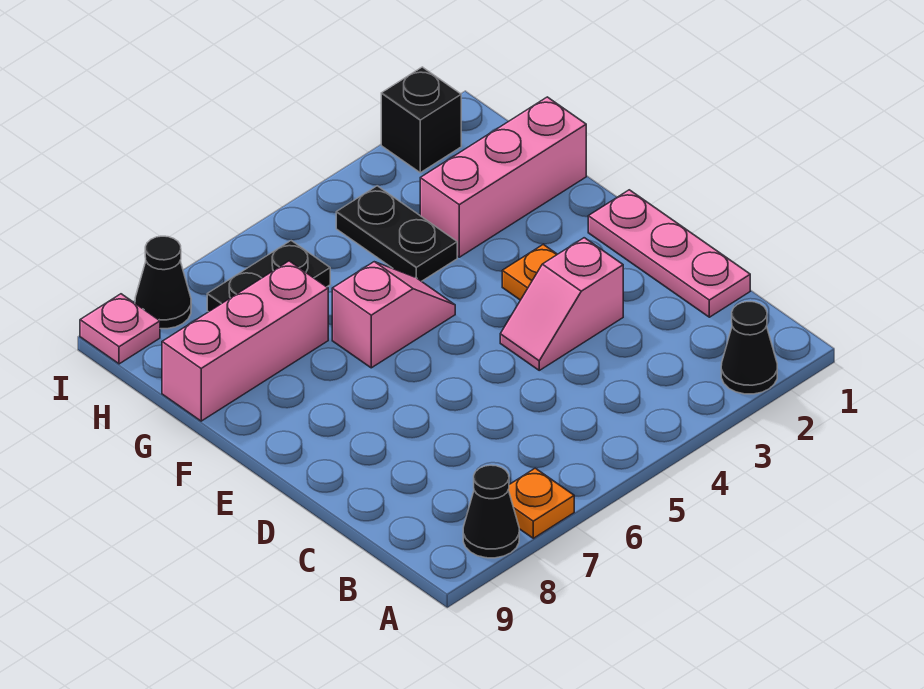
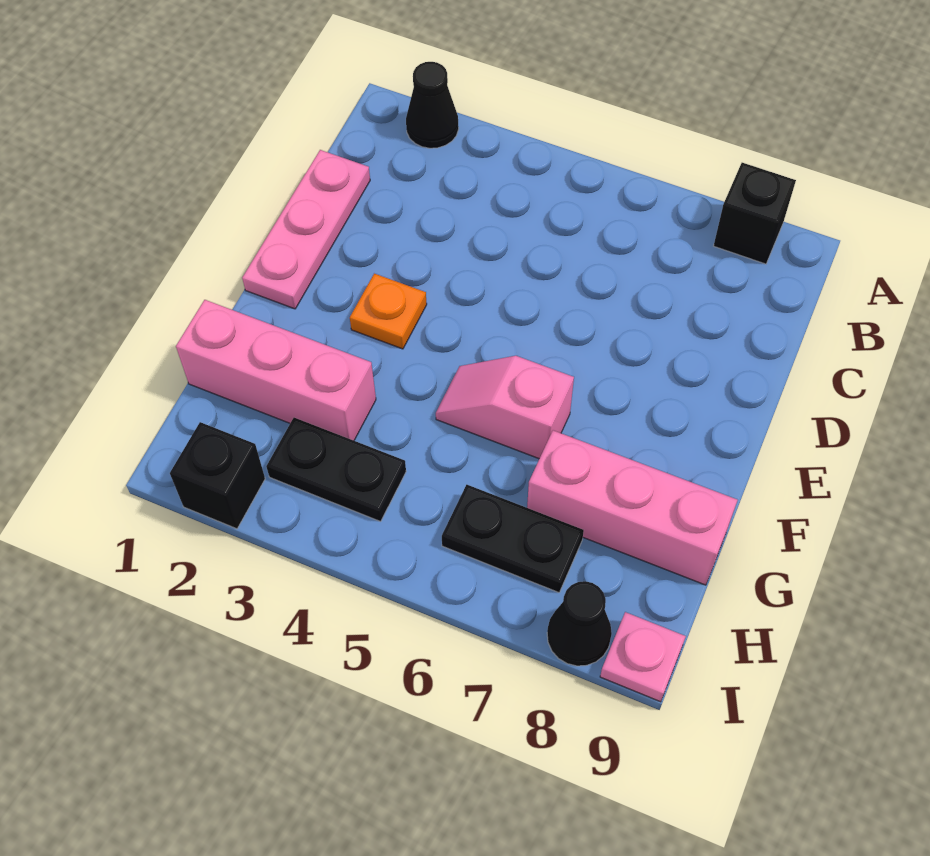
orange plate A7 level 1 -> none
black cone A8 level 1 -> black brick A8 level 1
pink slope D3:D4 level 1 top 3 -> none
black plate G4:H4 level 1 -> black plate H3:H4 level 1

